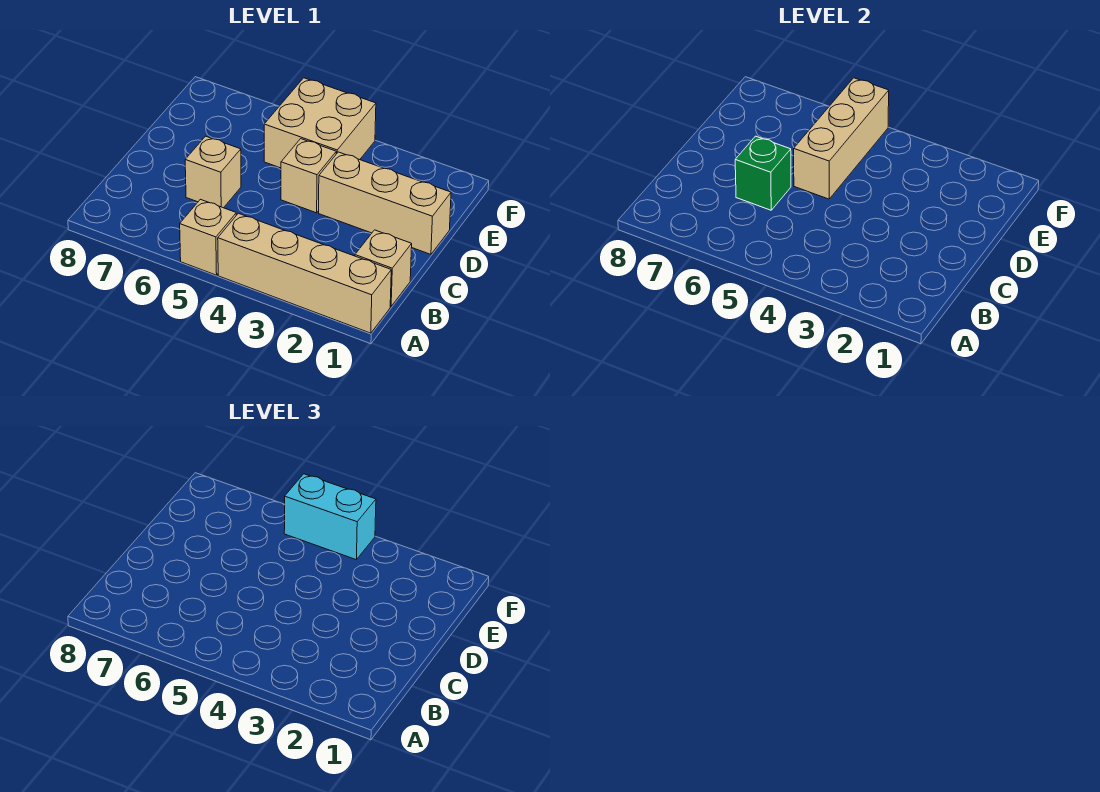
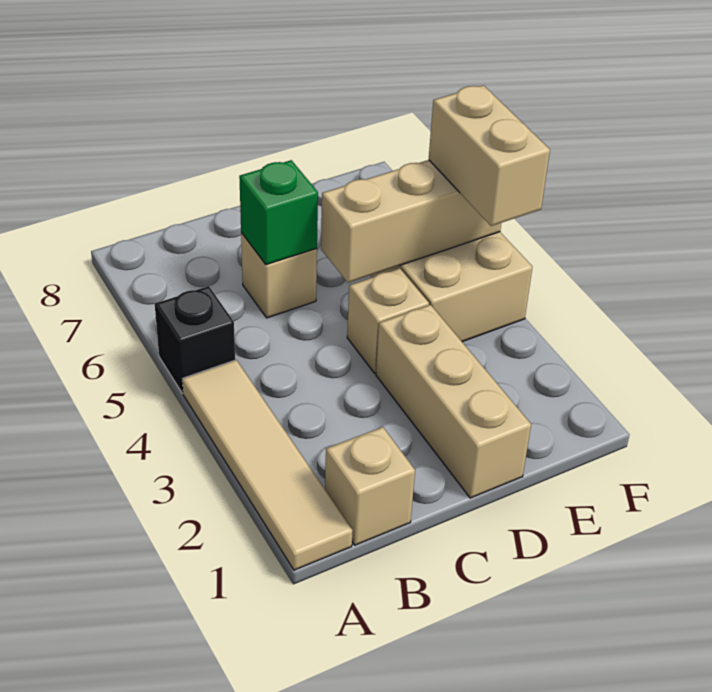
tan brick A1:A4 level 1 -> tan tile A1:A4 level 1
tan brick A5 level 1 -> black brick A5 level 1
cyan brick F4:F5 level 3 -> tan brick F4:F5 level 3

